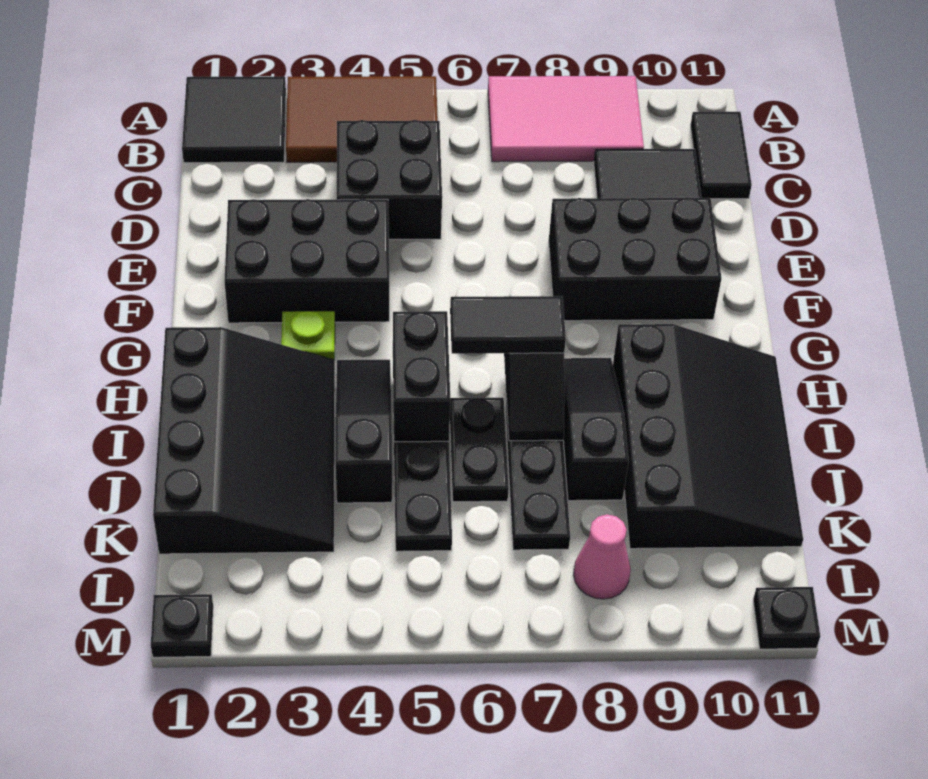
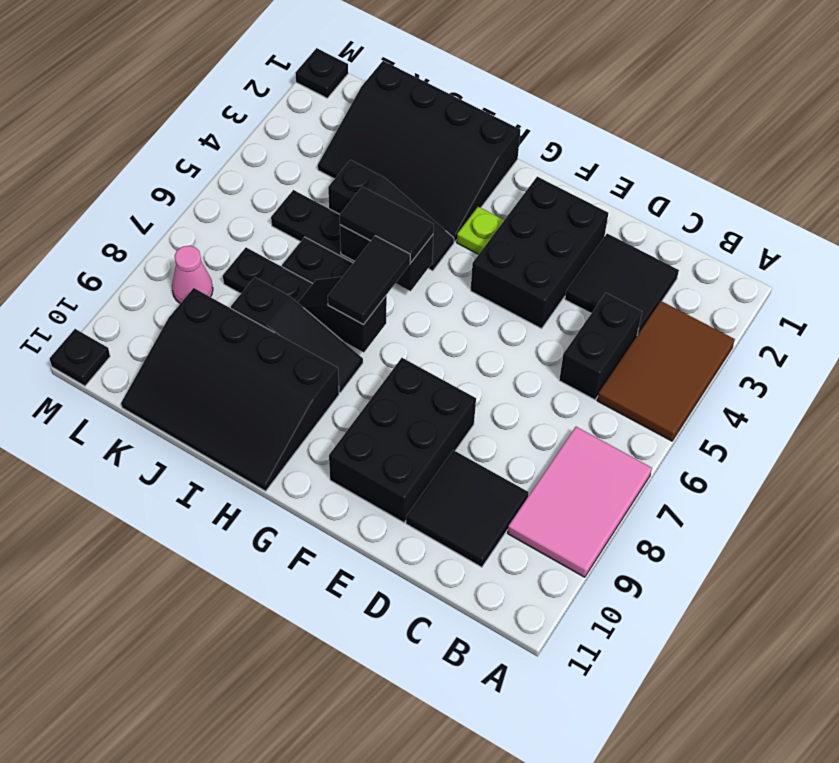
black tile A1:B2 level 1 -> black tile C2:D3 level 1
black tile B11:C11 level 1 -> black tile H5:I5 level 3
black brick C4:D5 level 1 -> black brick C4:C5 level 1

